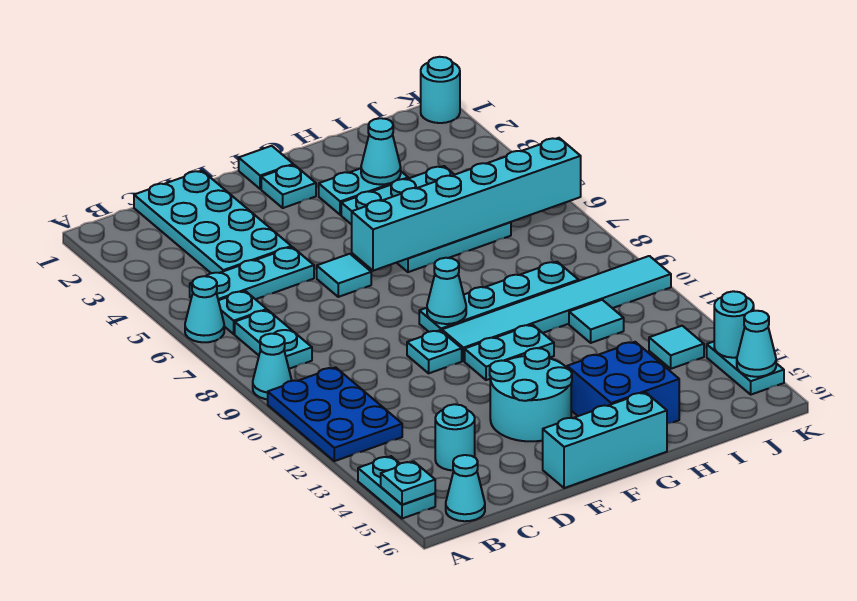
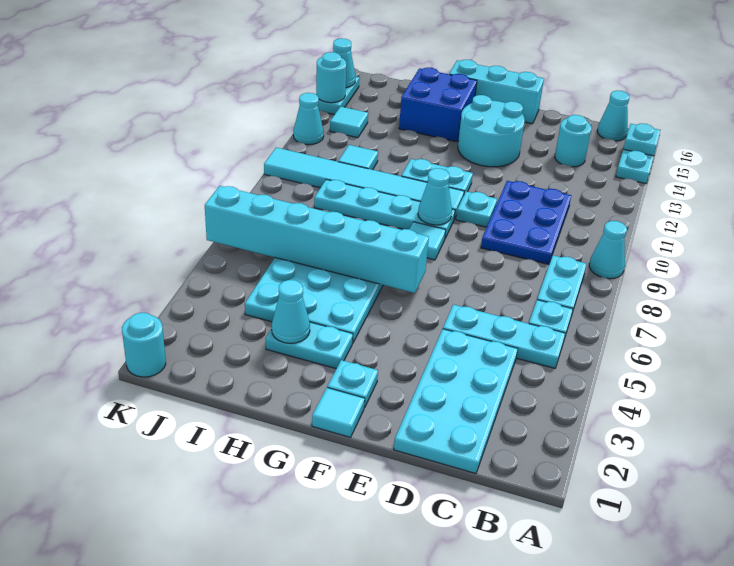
cyan cone A6 level 1 -> cyan cone K12 level 1
blue plate A10:B12 level 1 -> blue plate C9:D11 level 1
cyan tile E6 level 1 -> cyan tile F8 level 1

